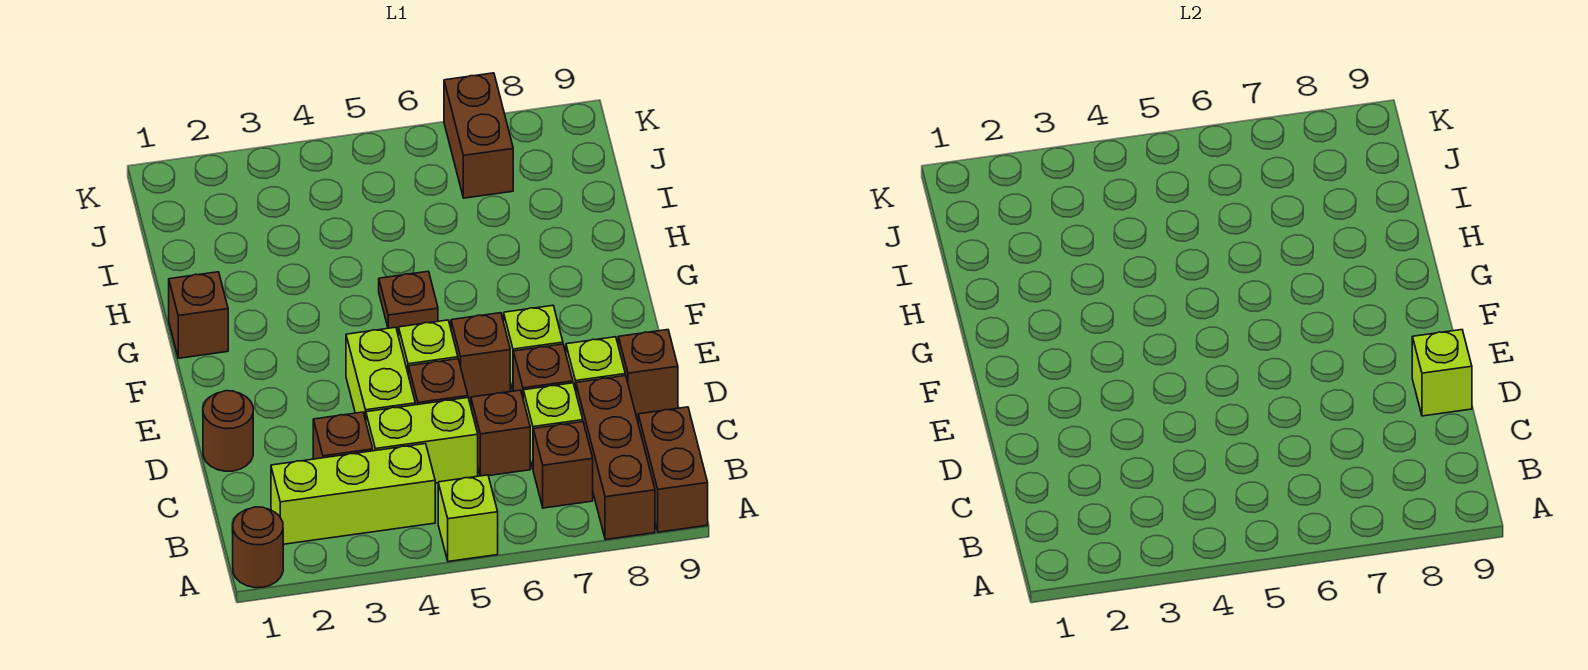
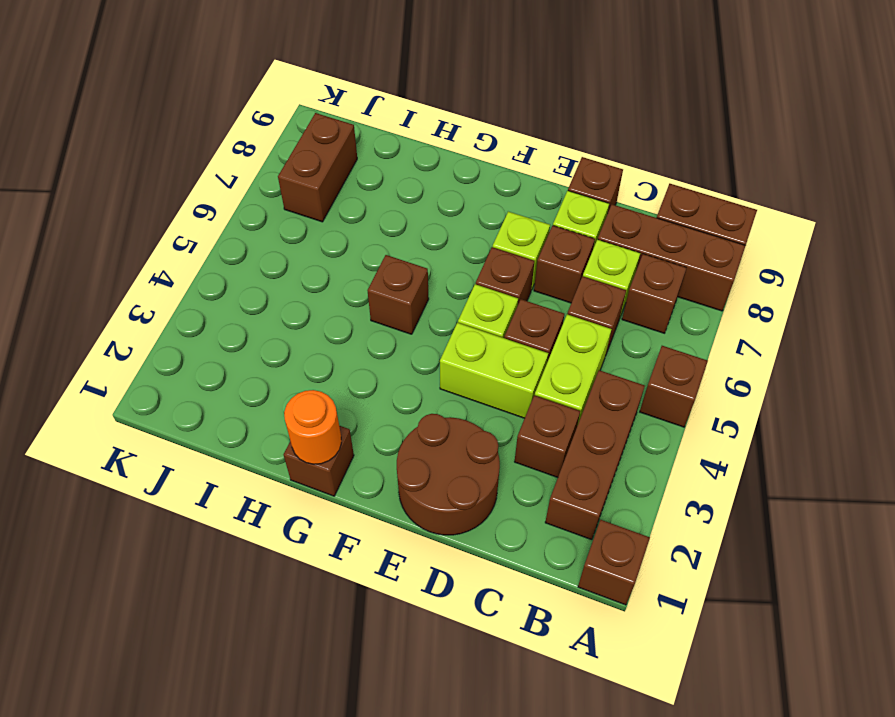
brown round brick A1 level 1 -> brown brick A1 level 1
lime brick A5 level 1 -> brown brick A5 level 1
lime brick B2:B4 level 1 -> brown brick B2:B4 level 1
brown round brick D1 level 1 -> brown round brick D1:E2 level 1
lime brick D9 level 2 -> none
none -> orange round brick G1 level 2
brown plate G5 level 1 -> brown brick G5 level 1
brown brick J7:K7 level 1 -> brown brick J7:J8 level 1

